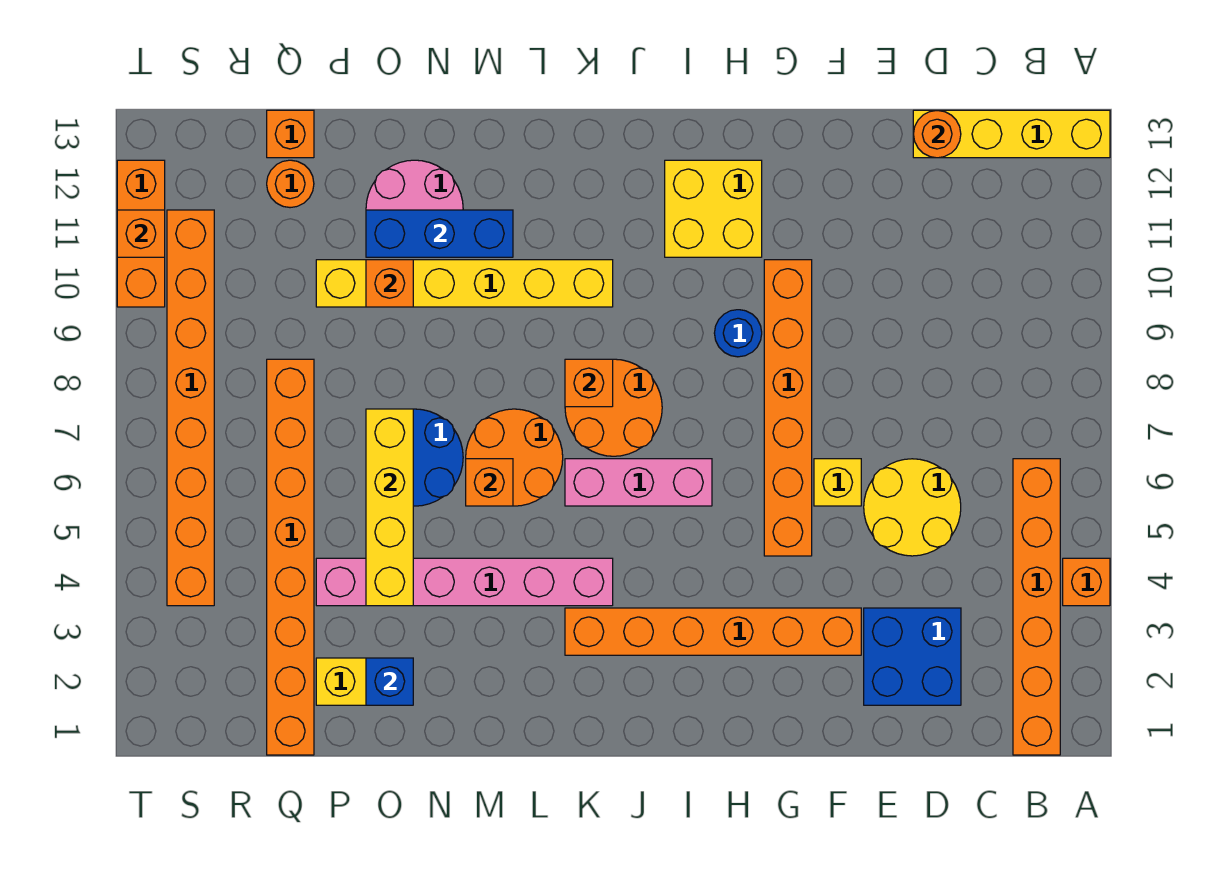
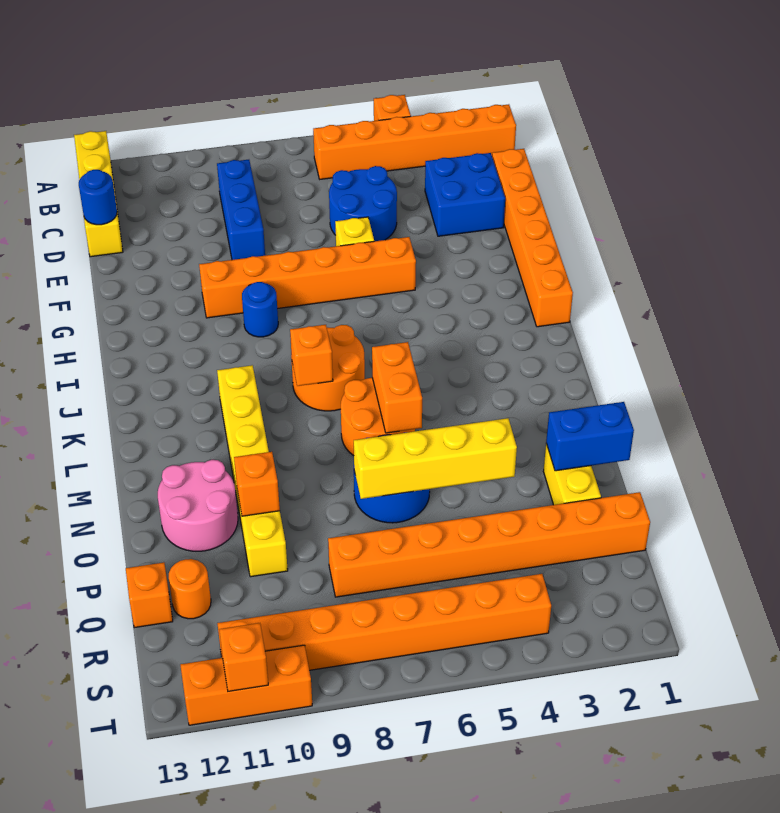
yellow round brick D5:E6 level 1 -> blue round brick D5:E6 level 1
orange round brick D13 level 2 -> blue round brick D13 level 2
orange brick F3:K3 level 1 -> orange brick D1:I1 level 1
yellow brick H11:I12 level 1 -> none
pink brick I6:K6 level 1 -> none
pink brick K4:P4 level 1 -> none
orange brick M6 level 2 -> orange brick L6:M6 level 2
blue brick M11:O11 level 2 -> blue brick C9:E9 level 1
blue brick O2 level 2 -> blue brick O1:O2 level 2

